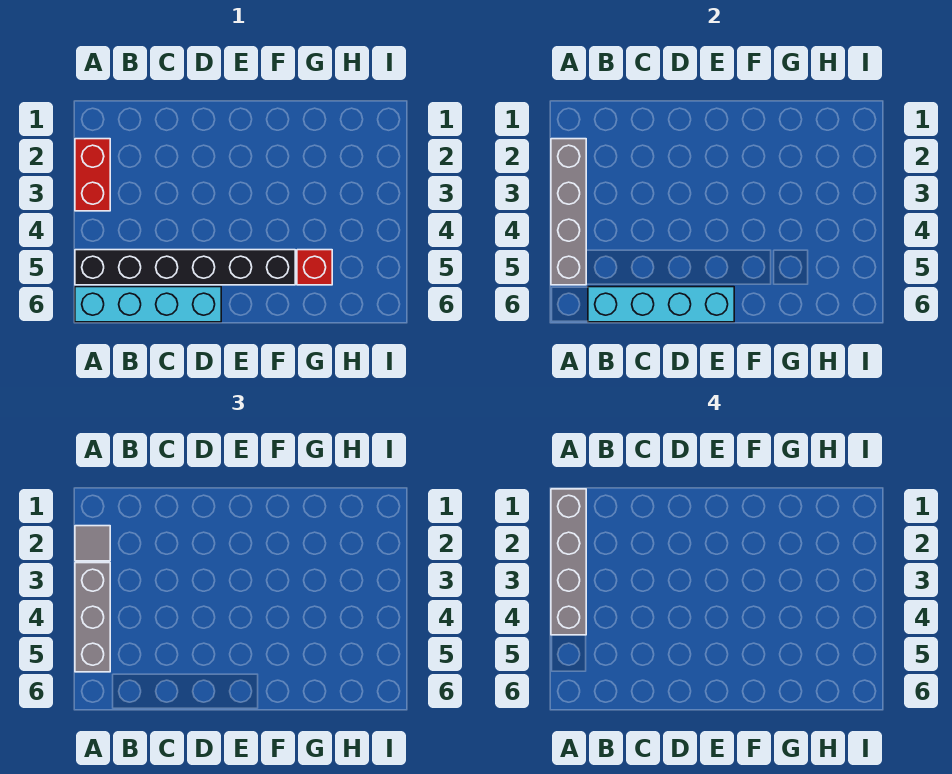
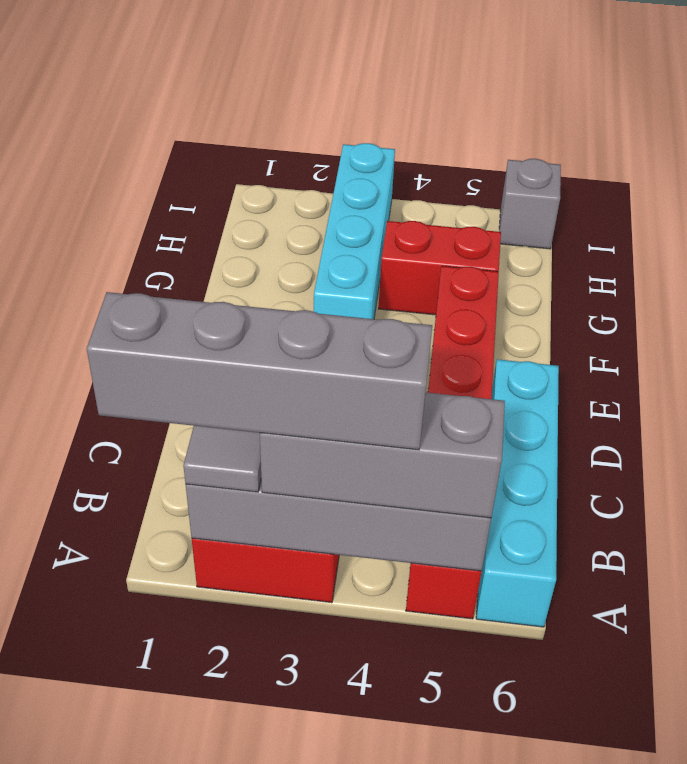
black brick A5:F5 level 1 -> red brick A5:F5 level 1
cyan brick B6:E6 level 2 -> cyan brick F3:I3 level 1
red brick G5 level 1 -> red brick G4:G5 level 1
none -> grey brick I6 level 1

